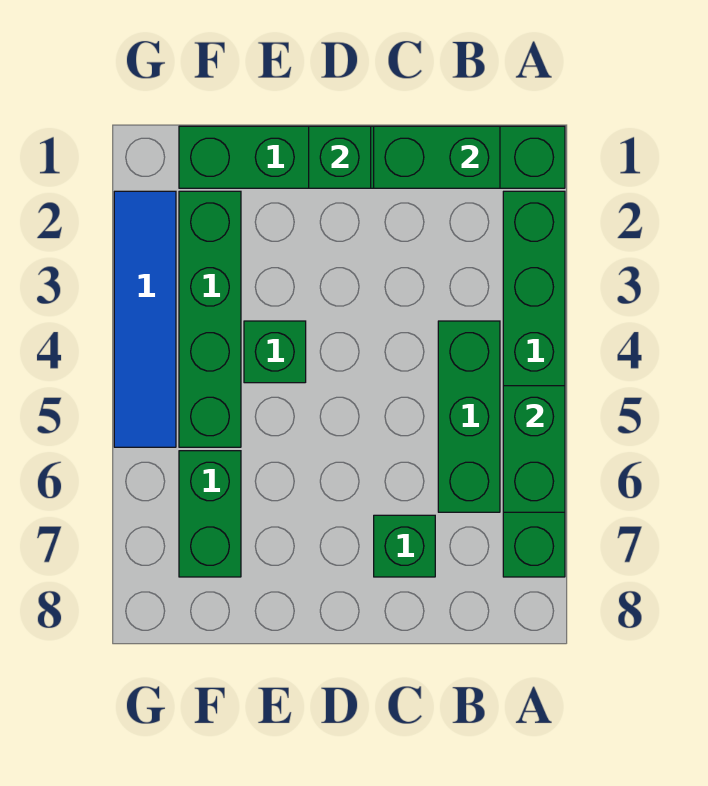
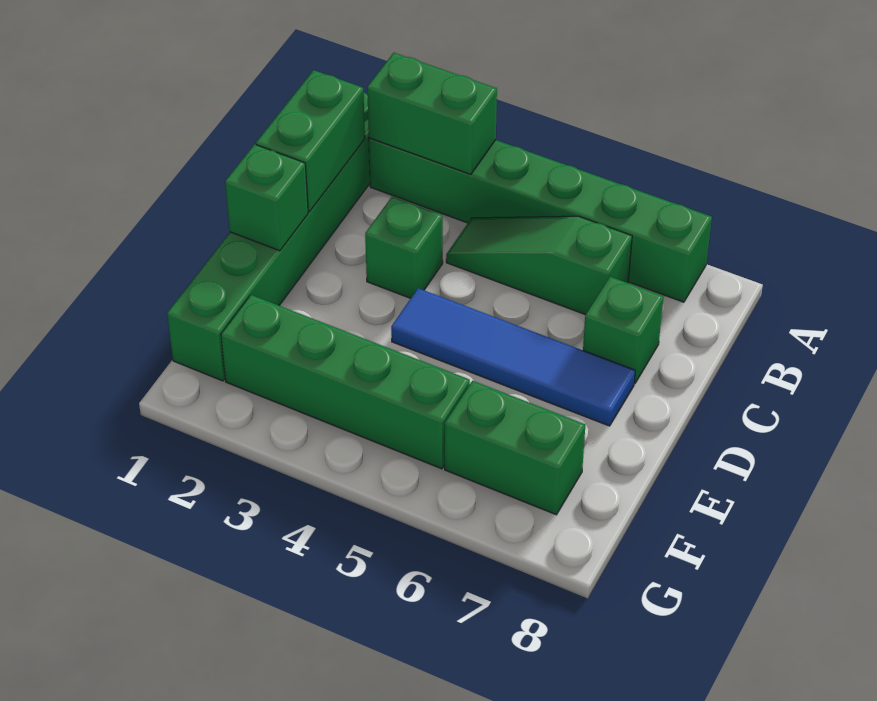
green brick A5:A6 level 2 -> green brick A2:A3 level 2
green brick B4:B6 level 1 -> green slope B4:B6 level 1 top 6
green brick E4 level 1 -> green brick C3 level 1
blue tile G2:G5 level 1 -> blue tile D4:D7 level 1

